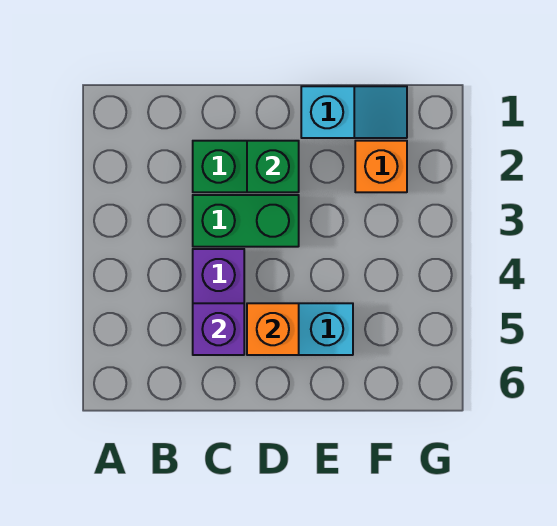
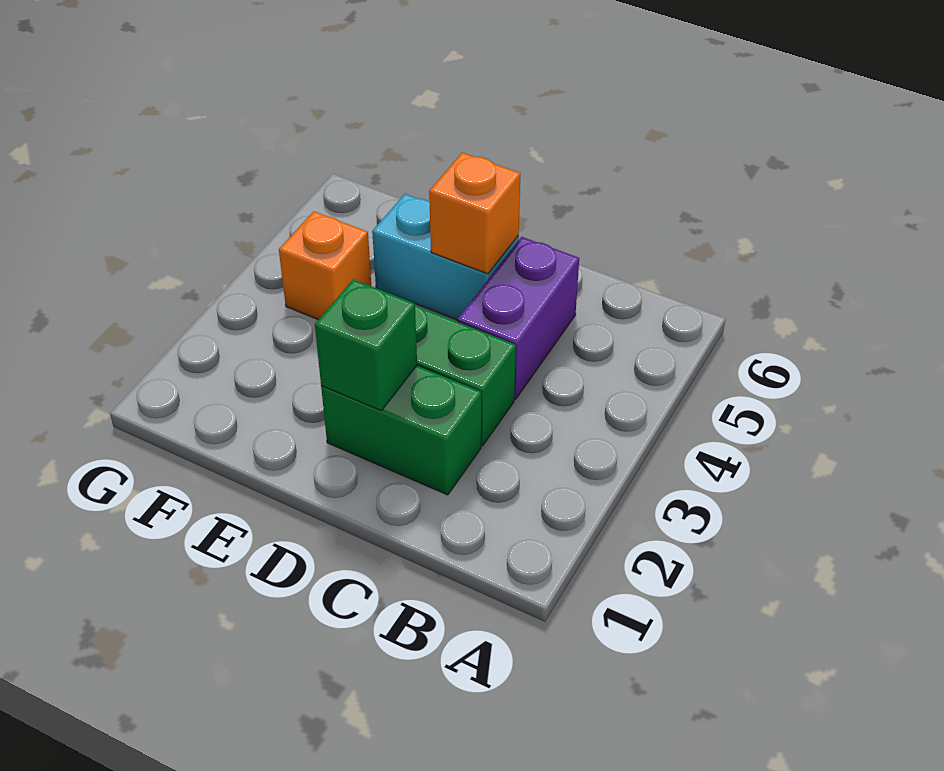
purple brick C5 level 2 -> none
cyan slope E1:F1 level 1 top E -> none
orange brick F2 level 1 -> orange brick F4 level 1

